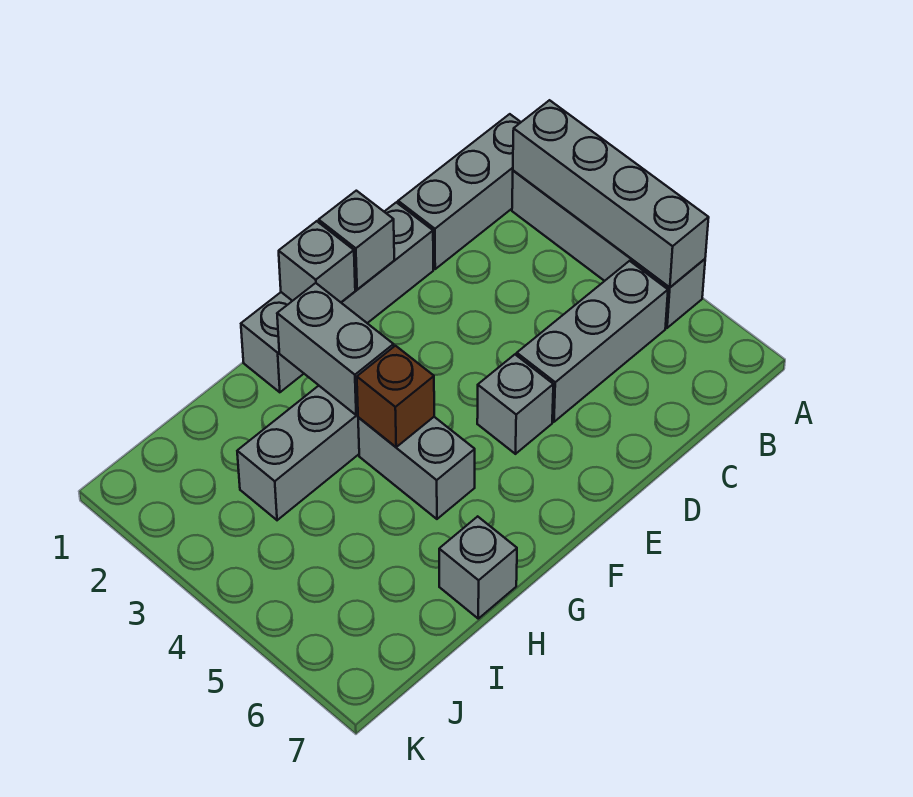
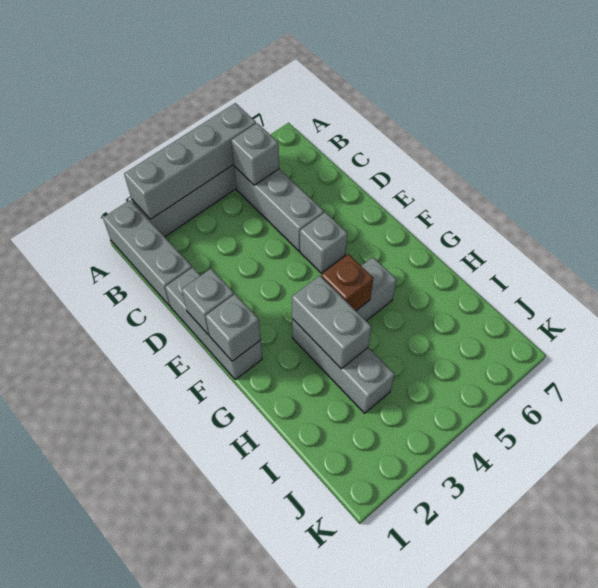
grey brick D1:G1 level 1 -> grey brick D1:F1 level 1
grey brick G2:G3 level 2 -> grey brick G3:H3 level 2
grey brick H7 level 1 -> grey brick B5 level 2

